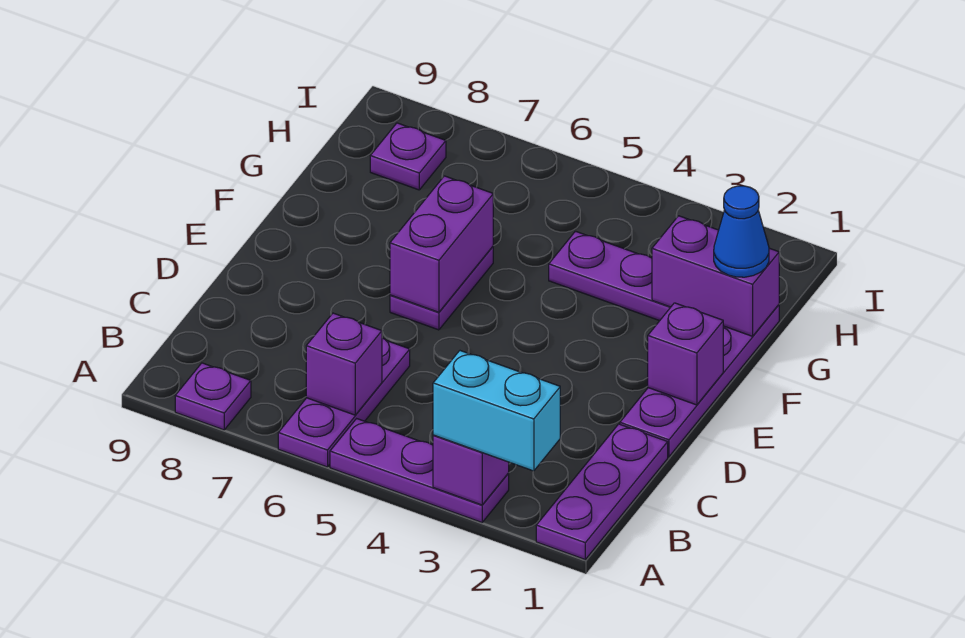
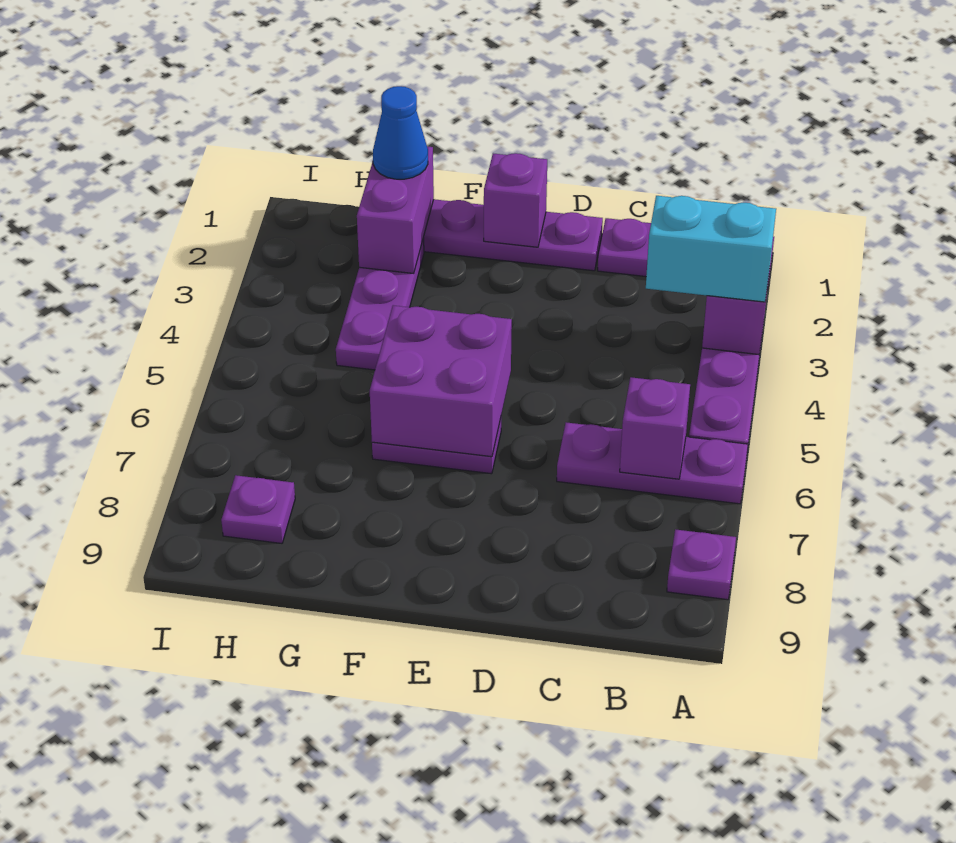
cyan brick A2:A3 level 3 -> cyan brick A3:B3 level 3
purple brick E6:F6 level 2 -> purple brick E5:F6 level 2

